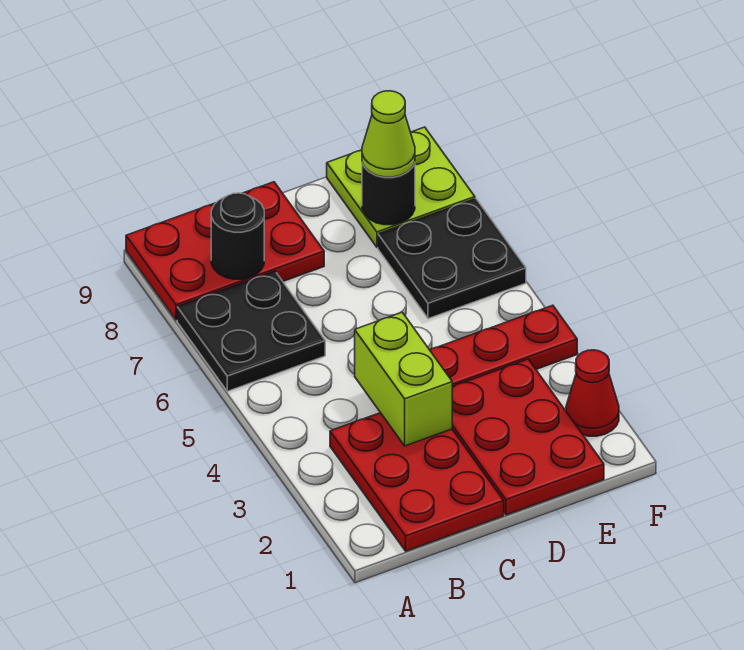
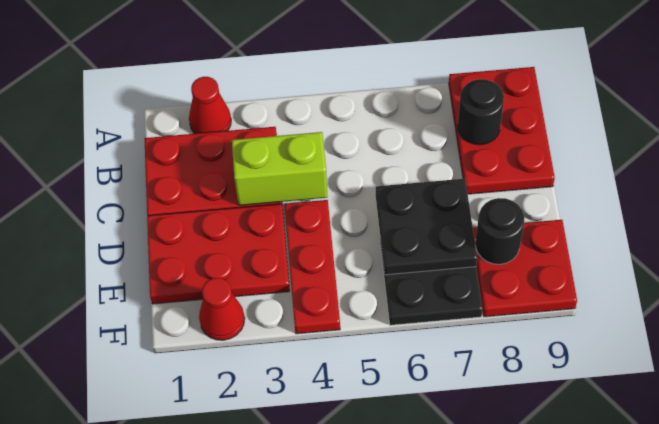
none -> red cone A2 level 1
black plate A6:B7 level 1 -> black plate D6:E7 level 2
lime plate E8:F9 level 1 -> red plate E8:F9 level 1
lime cone E8 level 3 -> none

